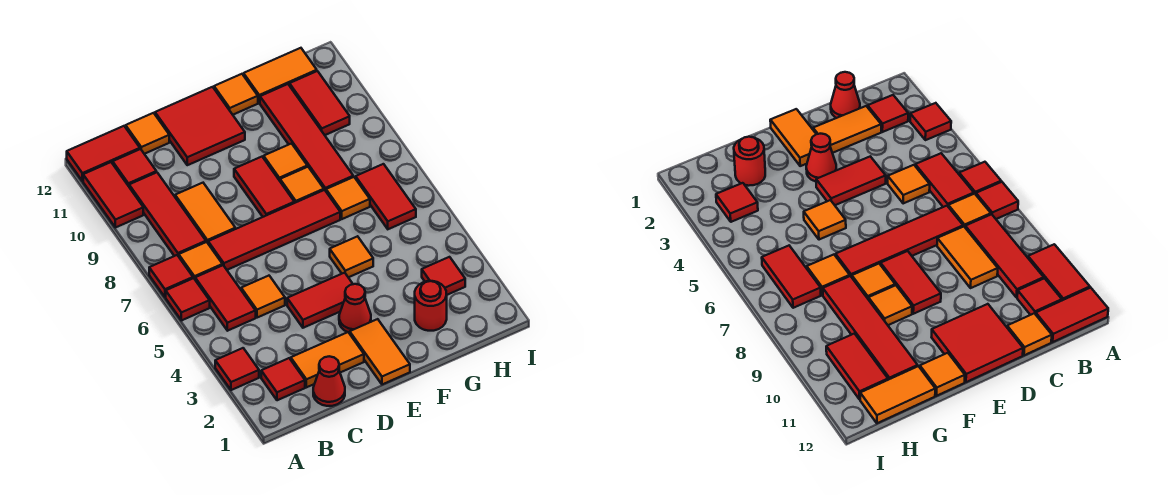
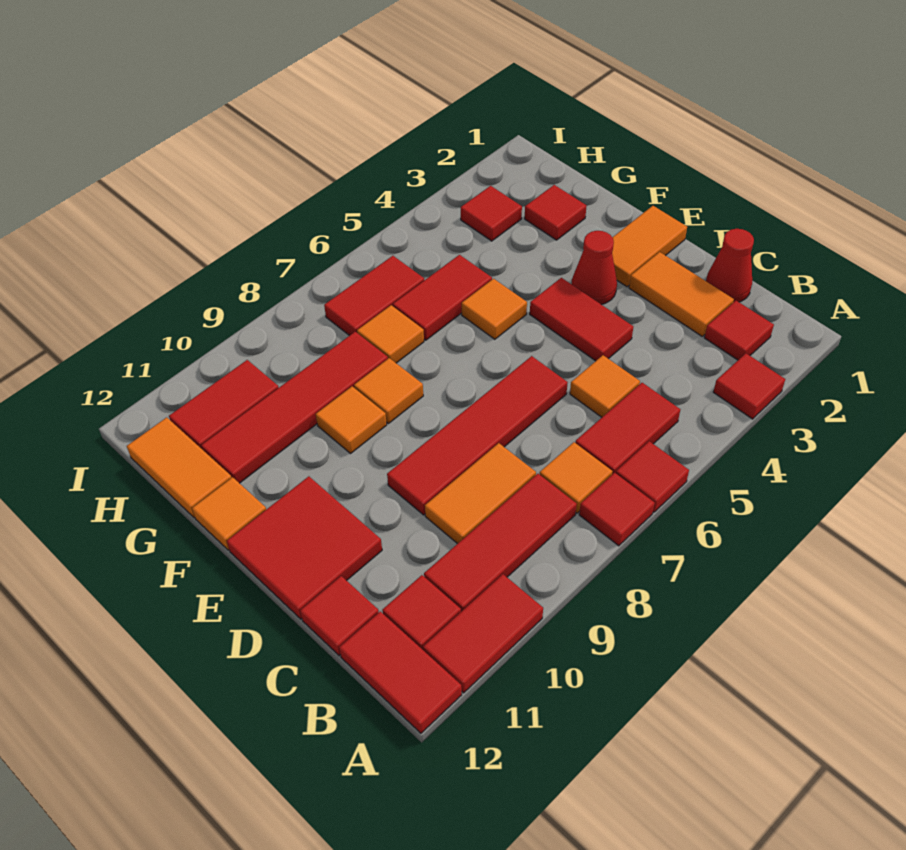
red tile C7:F7 level 1 -> red tile D6:D9 level 1
orange tile C12 level 1 -> red tile C12 level 1
red tile E8:E9 level 1 -> red tile G5:G6 level 1
red round brick G2 level 1 -> red tile G2 level 1

